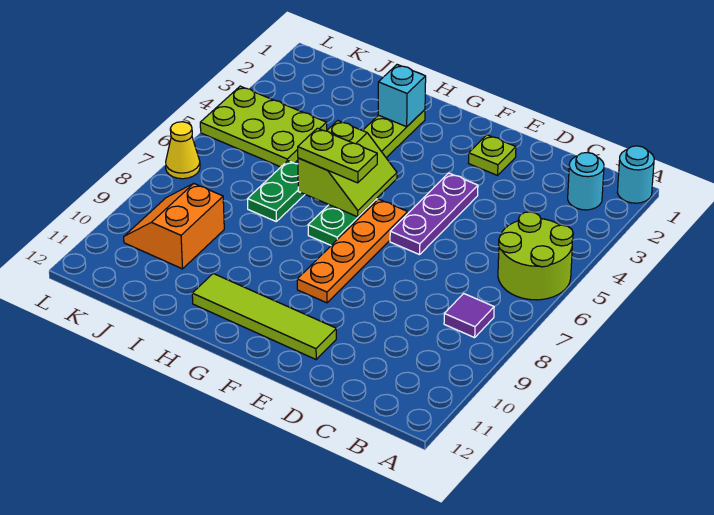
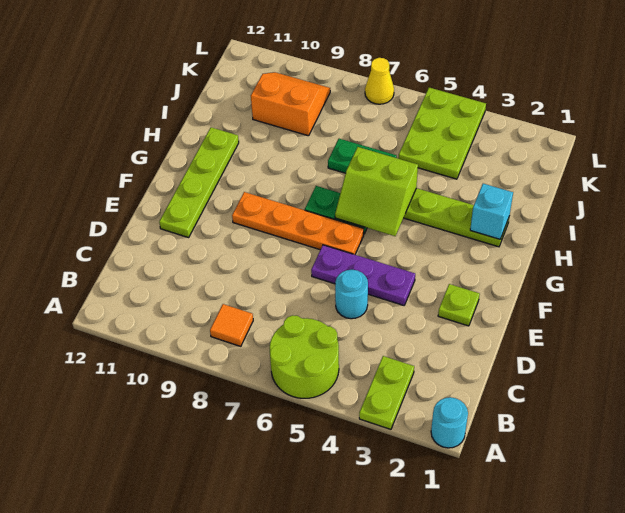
cyan round brick B2 level 1 -> cyan round brick D5 level 1
purple tile B8 level 1 -> orange tile B8 level 1
lime tile E11:H11 level 1 -> lime plate E11:H11 level 1
lime plate G6:H6 level 3 -> lime plate A3:B3 level 1

